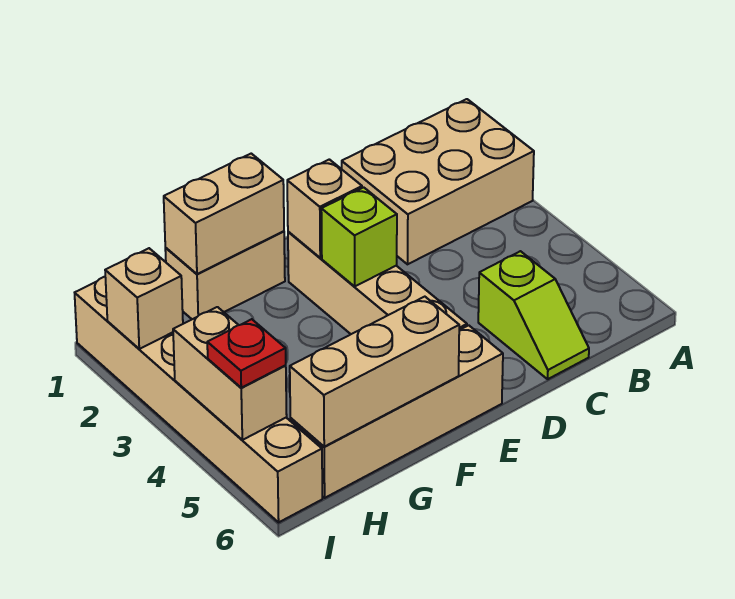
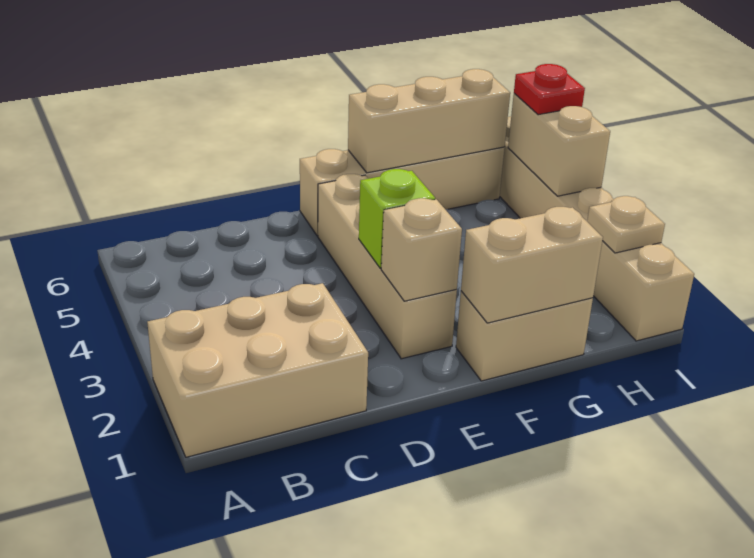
lime slope C5:C6 level 1 top 5 -> none
tan brick I2 level 2 -> tan plate I2 level 2

